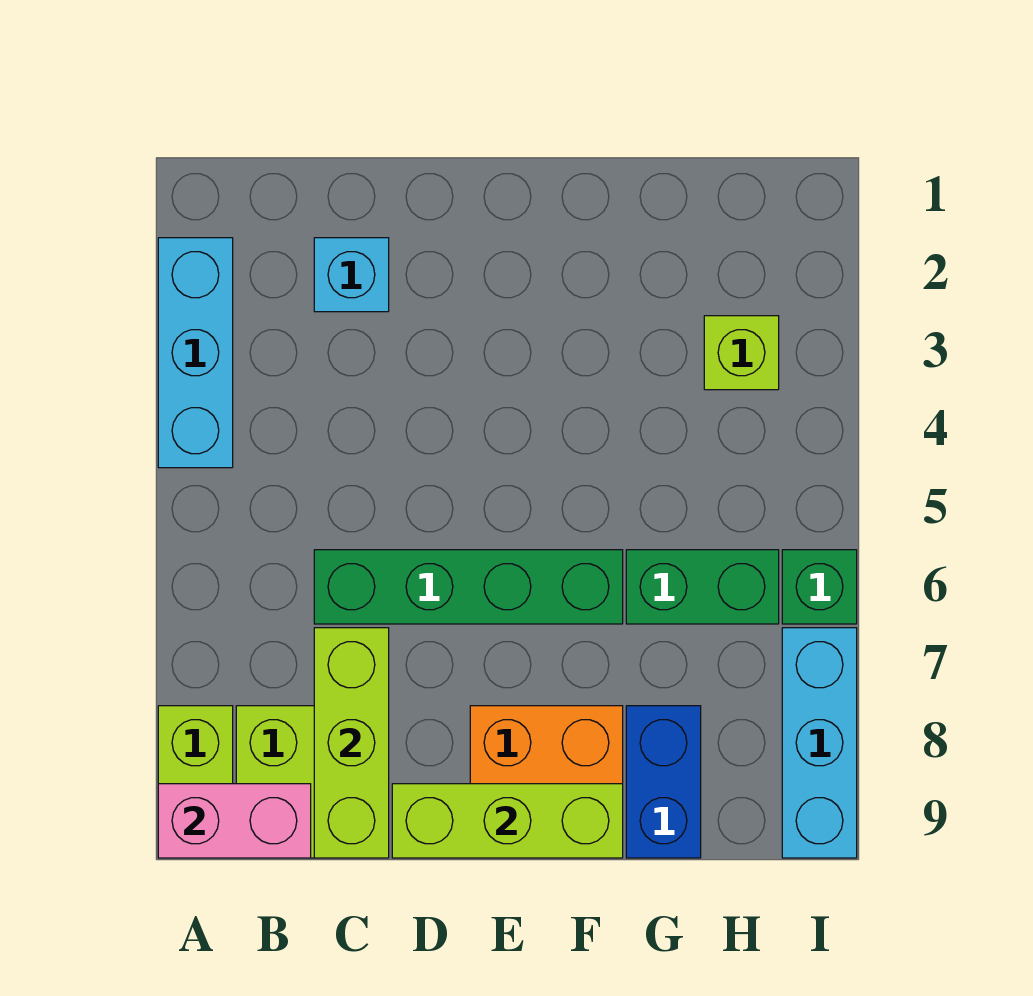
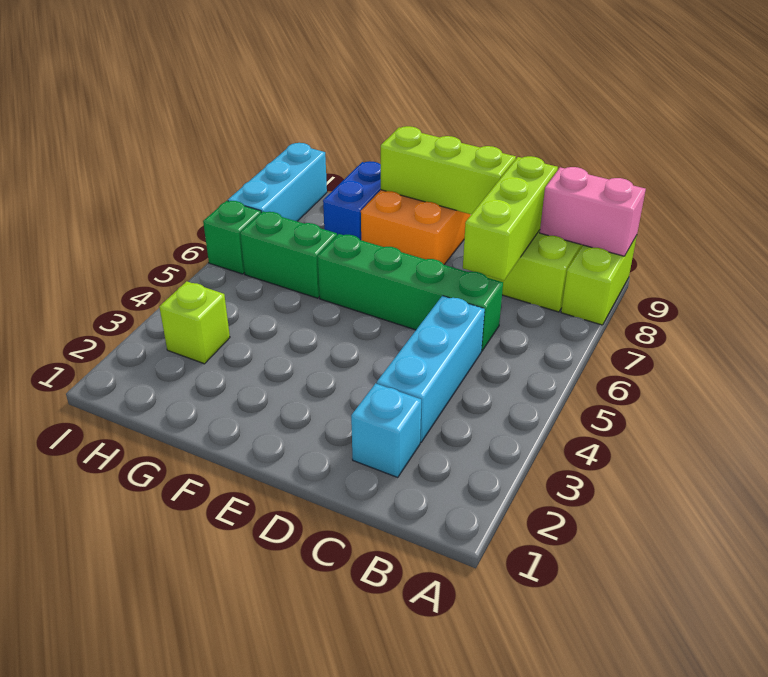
cyan brick A2:A4 level 1 -> cyan brick C3:C5 level 1

